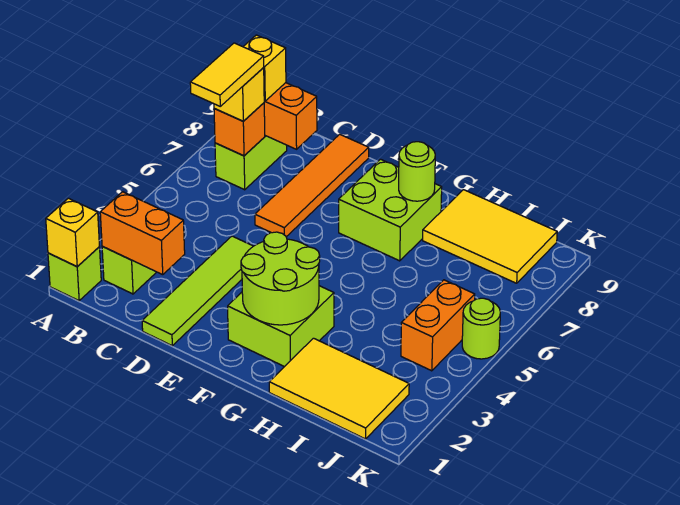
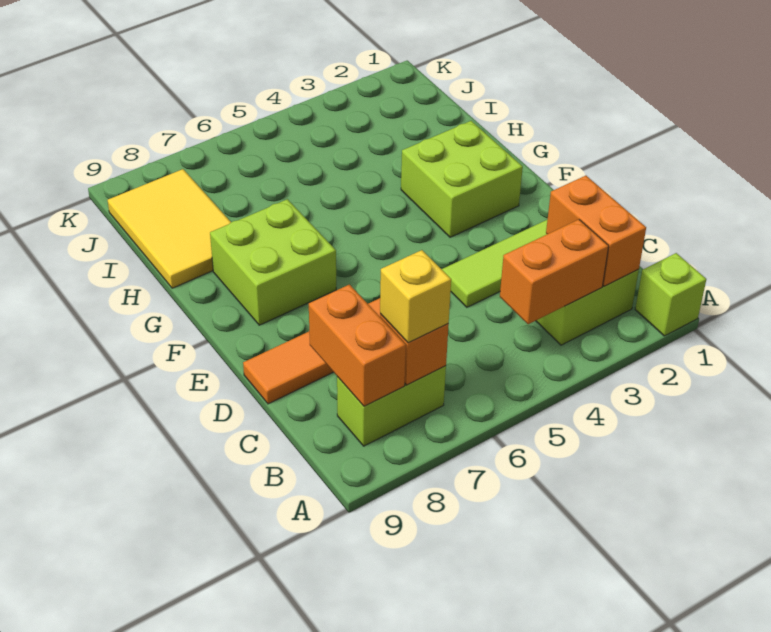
yellow brick A1 level 2 -> none
yellow tile B6:B7 level 4 -> none
yellow brick B8 level 3 -> none
lime round brick F2:G3 level 2 -> none
lime round brick G8 level 2 -> none
yellow tile H1:J2 level 1 -> none
orange brick J4:J5 level 1 -> orange brick B3:B4 level 2
lime round brick K5 level 1 -> none

